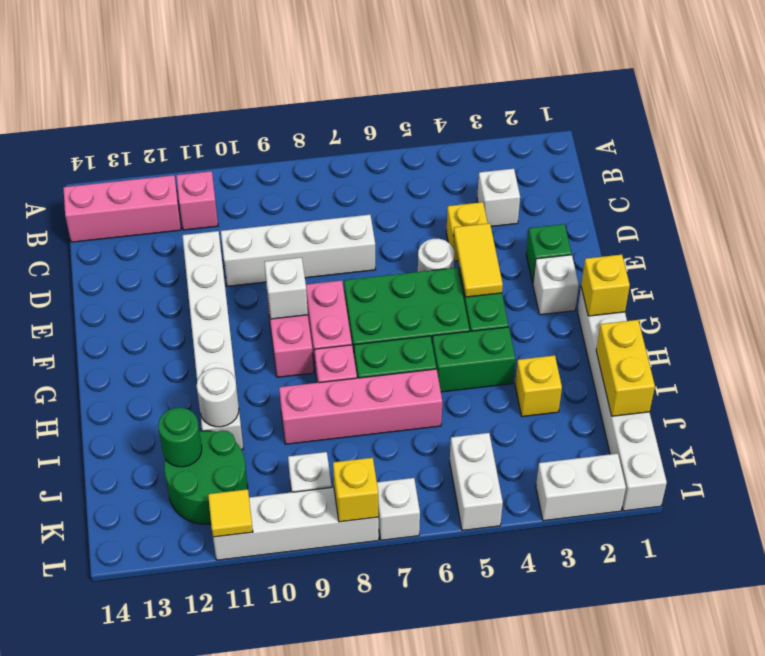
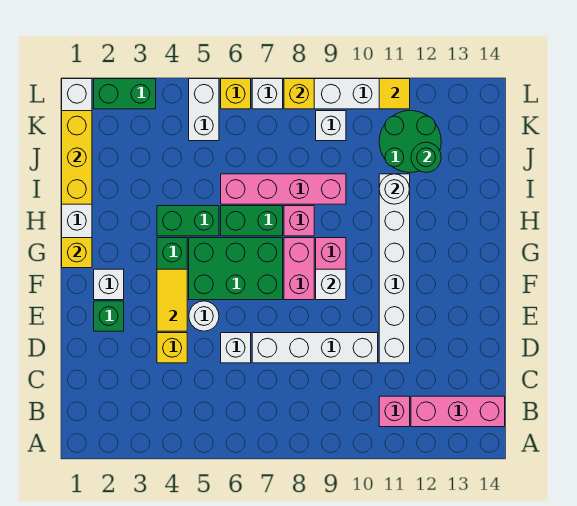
white brick C3 level 1 -> white brick D6 level 1
yellow brick I1:J1 level 2 -> yellow brick I1:K1 level 2
yellow brick I3 level 1 -> yellow brick L6 level 1
white brick L2:L3 level 1 -> green brick L2:L3 level 1

